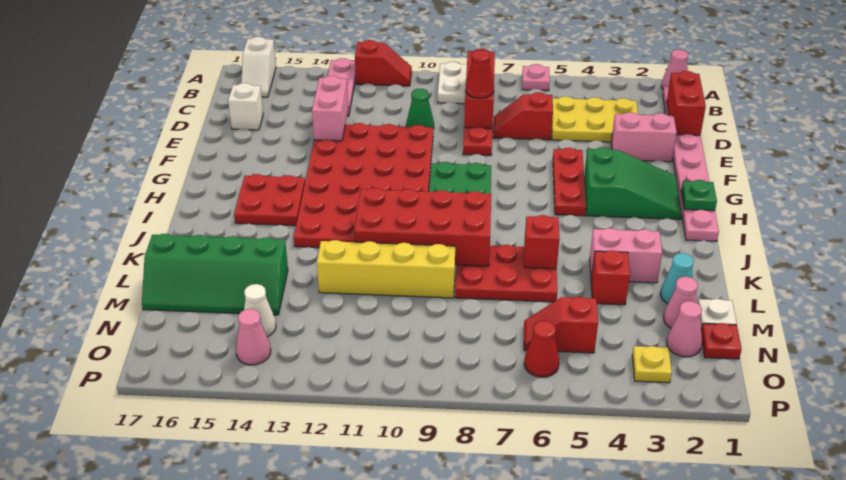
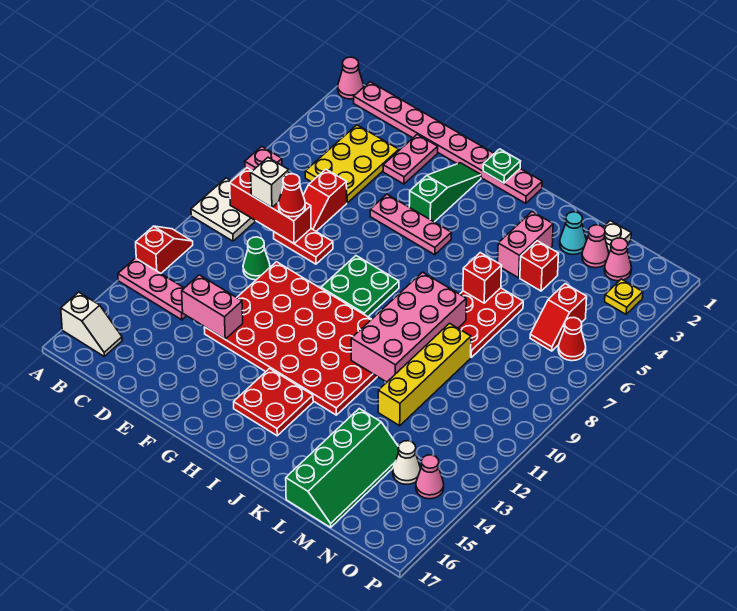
red brick C1:D1 level 2 -> none
white brick D16 level 1 -> white brick C8 level 3
pink brick E2:E3 level 1 -> pink plate E2:E3 level 1
red plate F5:H5 level 1 -> pink plate F5:H5 level 1
green slope G2:H4 level 1 top 4 -> green slope G2:G4 level 1 top 4
red brick J8:K11 level 2 -> pink brick J8:K11 level 2
red plate N1 level 1 -> none

